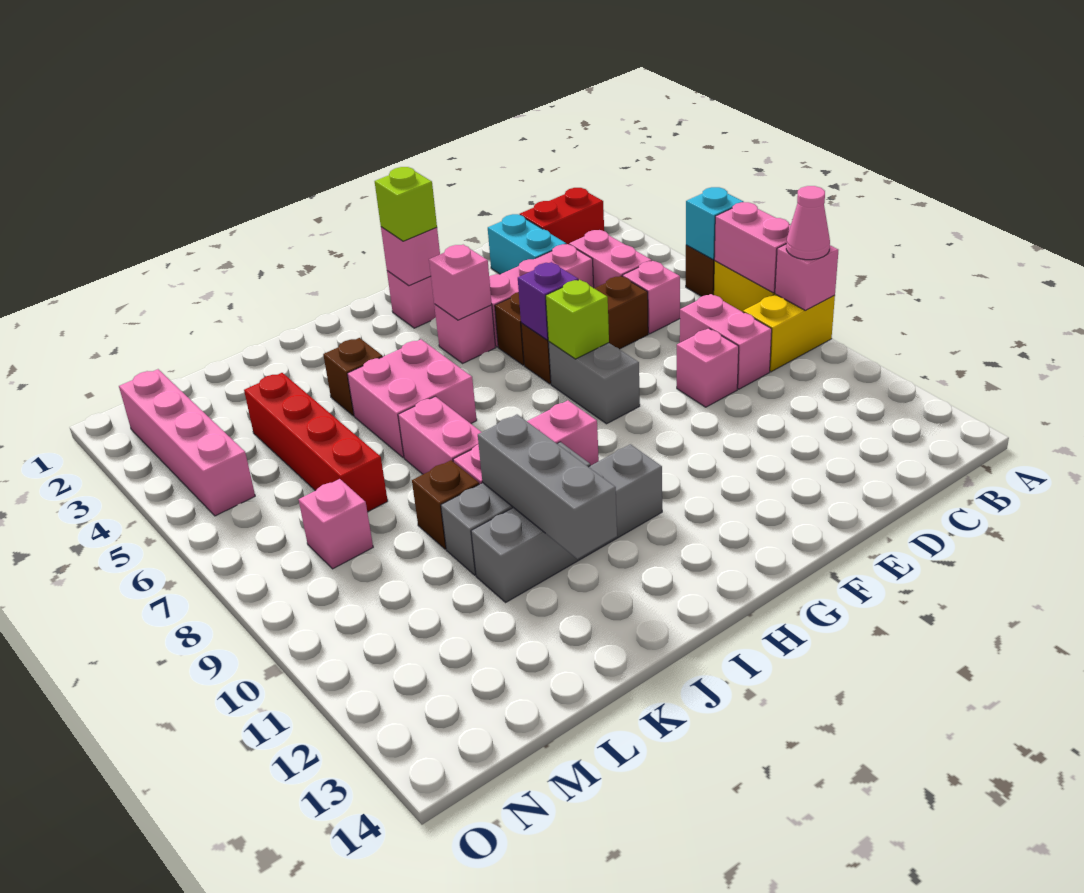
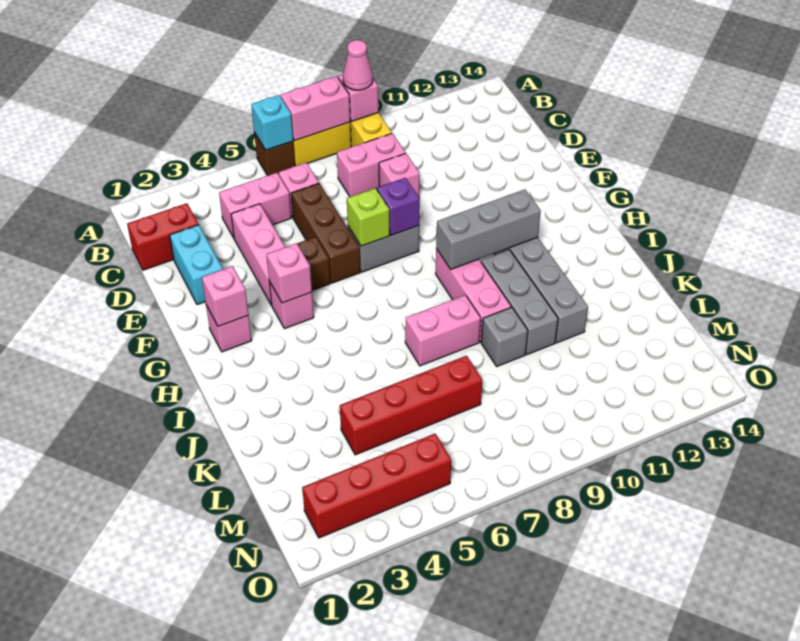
red brick B2:C2 level 1 -> red brick C1:C2 level 1
cyan brick D2:D3 level 1 -> cyan brick D2:E2 level 1
purple brick F6 level 2 -> purple brick F8 level 2
lime brick G2 level 3 -> none
pink brick I5:J6 level 1 -> none
brown brick J4 level 1 -> none
grey brick J10:J12 level 2 -> grey brick H9:H11 level 2
brown brick K9 level 1 -> grey brick K9 level 1
pink brick M8 level 1 -> none
pink brick N2:N5 level 1 -> red brick N2:N5 level 1

